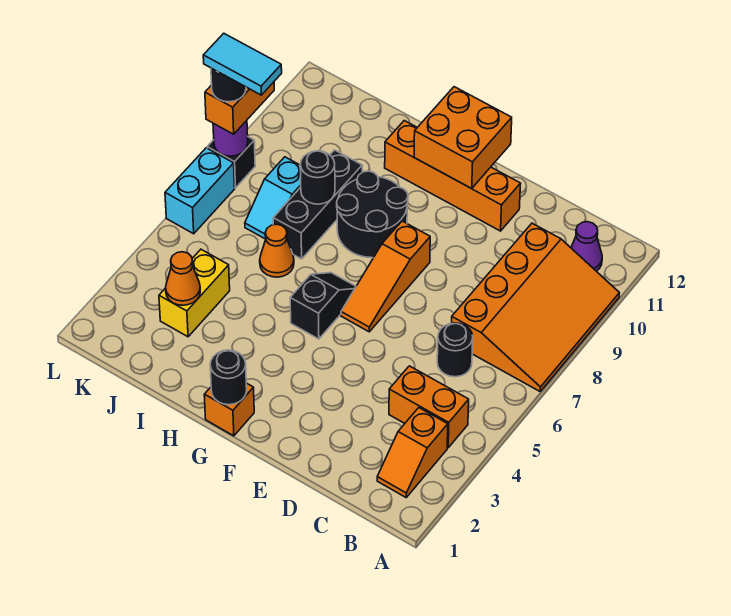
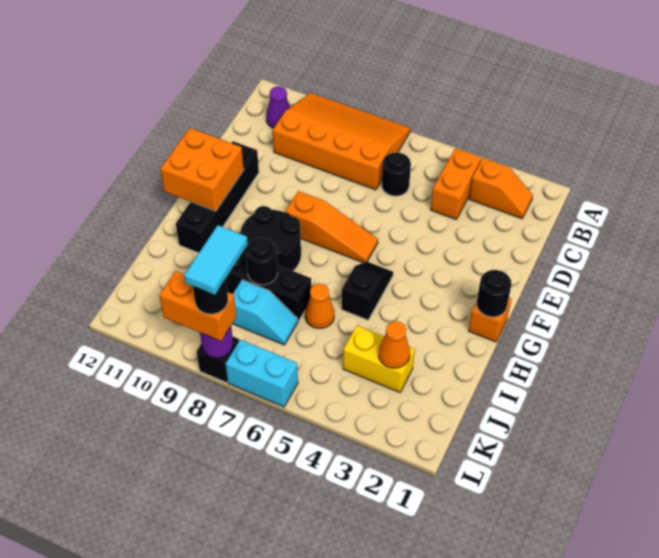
orange brick E11:H11 level 1 -> black brick E11:H11 level 1
black slope G5:G6 level 1 top 5 -> black slope G5:H5 level 1 top H

